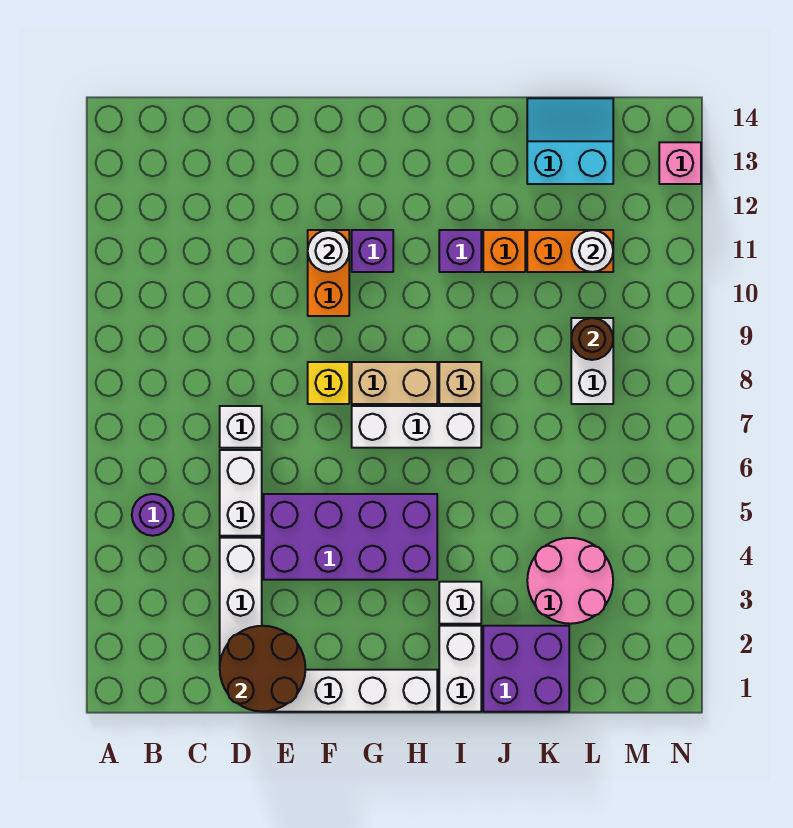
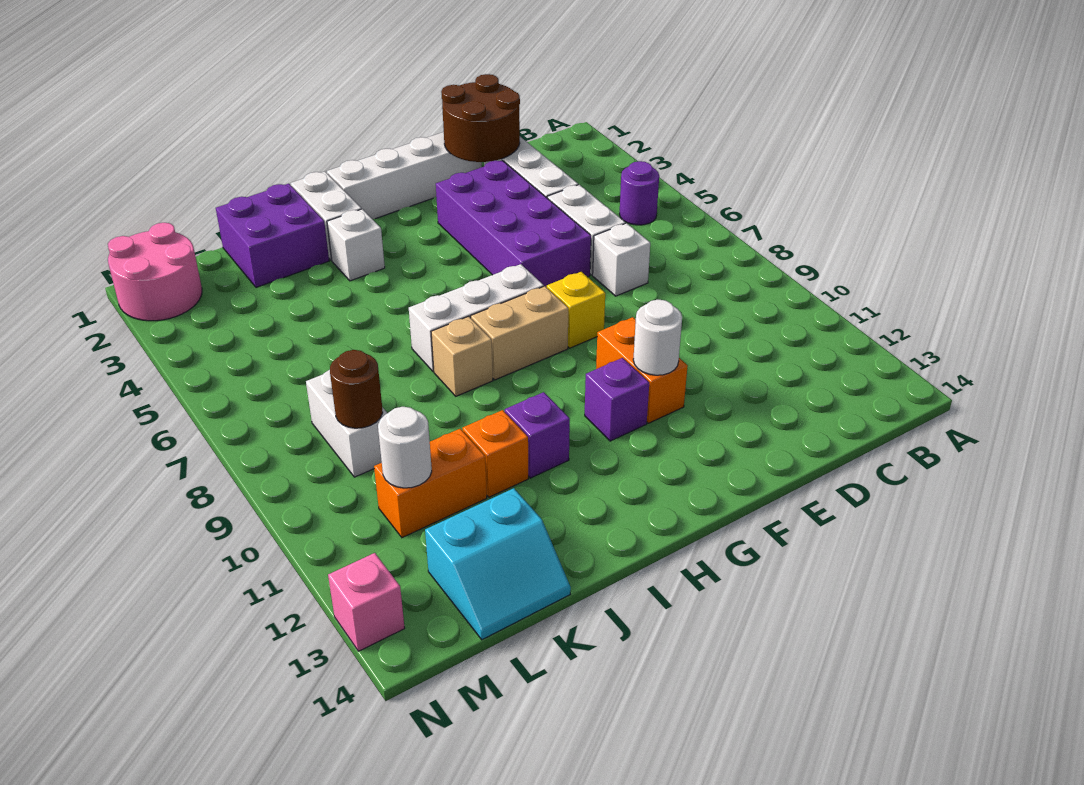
purple brick E4:H5 level 1 -> purple brick E3:F6 level 1
pink round brick K3:L4 level 1 -> pink round brick M1:N2 level 1

